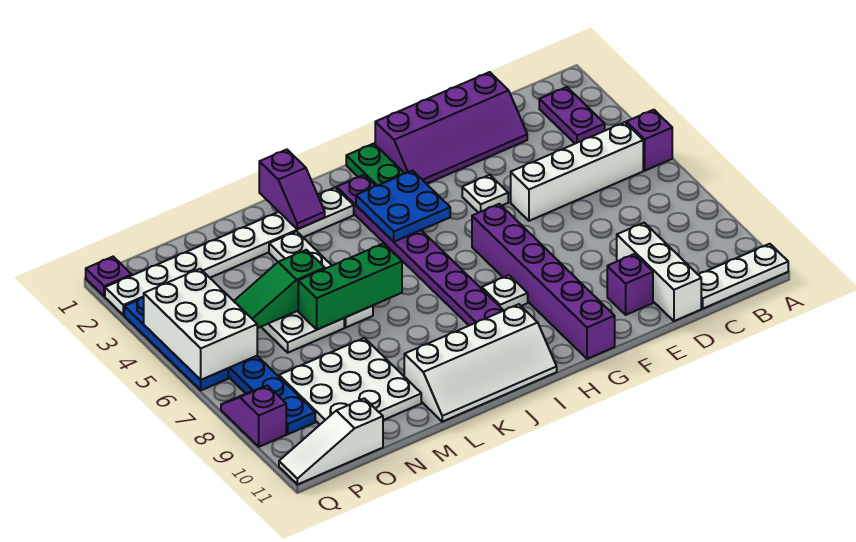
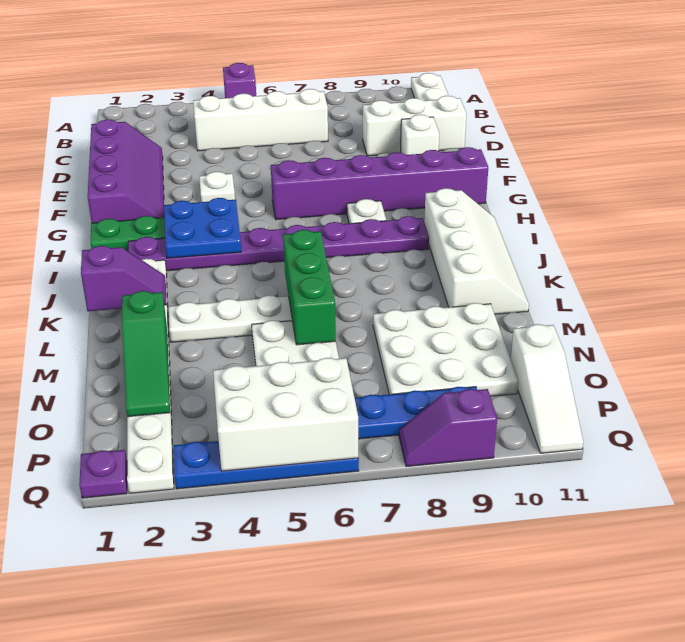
purple plate B2:B3 level 1 -> none
white brick B5:E5 level 1 -> white brick C4:C7 level 1
purple brick E10 level 1 -> white brick E10 level 1
green slope M5:O5 level 2 top M -> green slope M2:O2 level 2 top M

